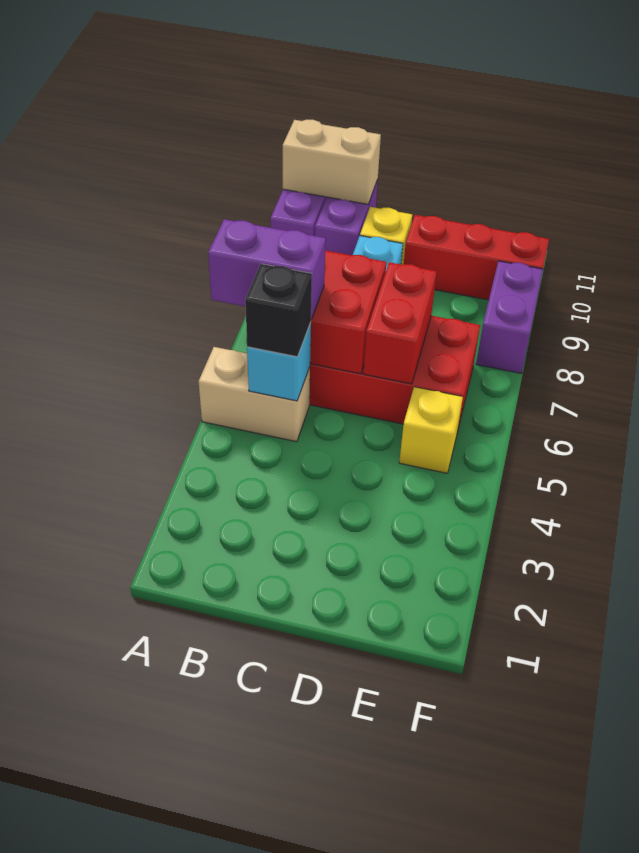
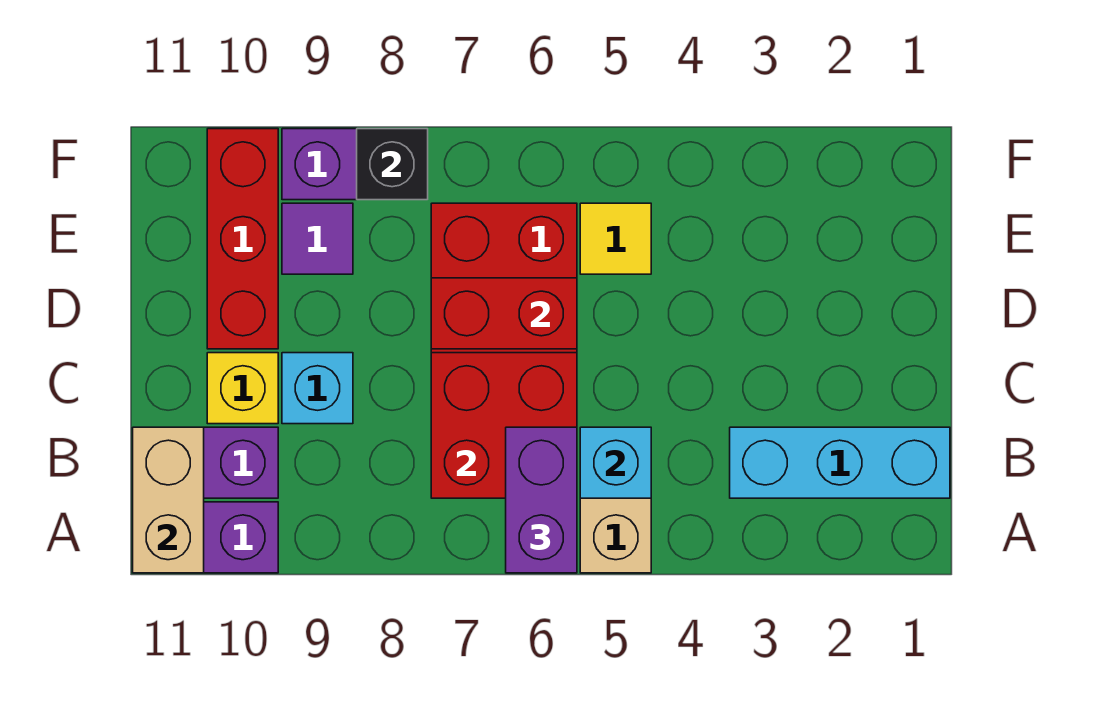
none -> cyan brick B1:B3 level 1
black brick B5 level 3 -> black brick F8 level 2
yellow brick E5 level 1 -> yellow tile E5 level 1
none -> purple tile E9 level 1

